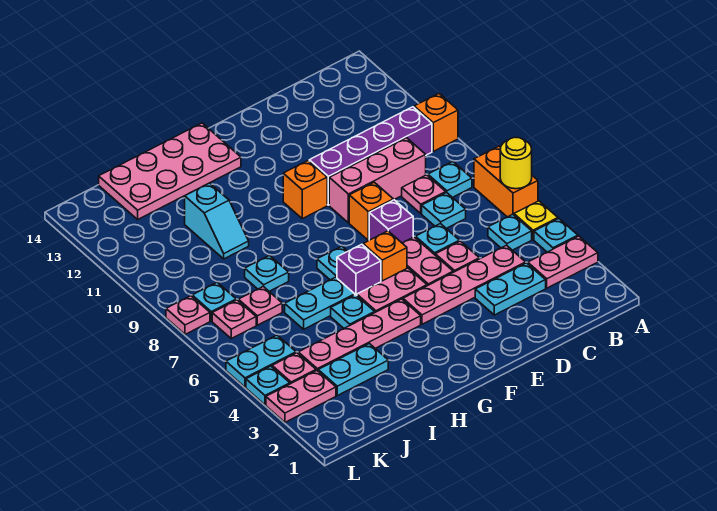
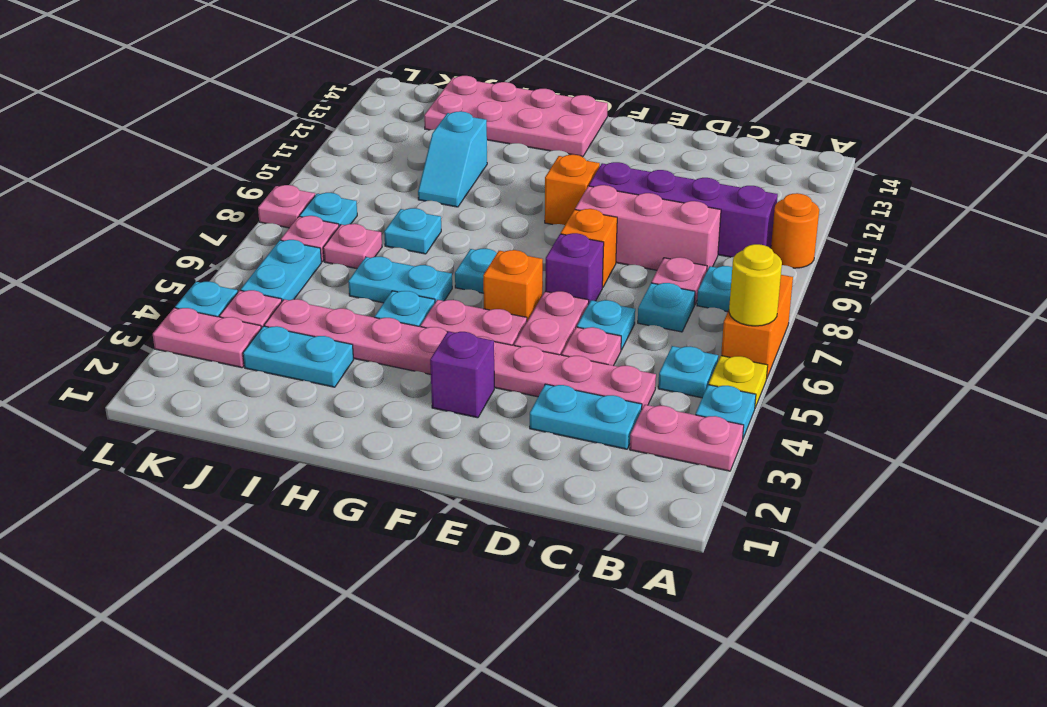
orange brick A10 level 1 -> orange round brick A10 level 1
purple brick G6 level 1 -> purple brick F3 level 1
cyan plate K5:L5 level 1 -> cyan plate K5:K6 level 1

